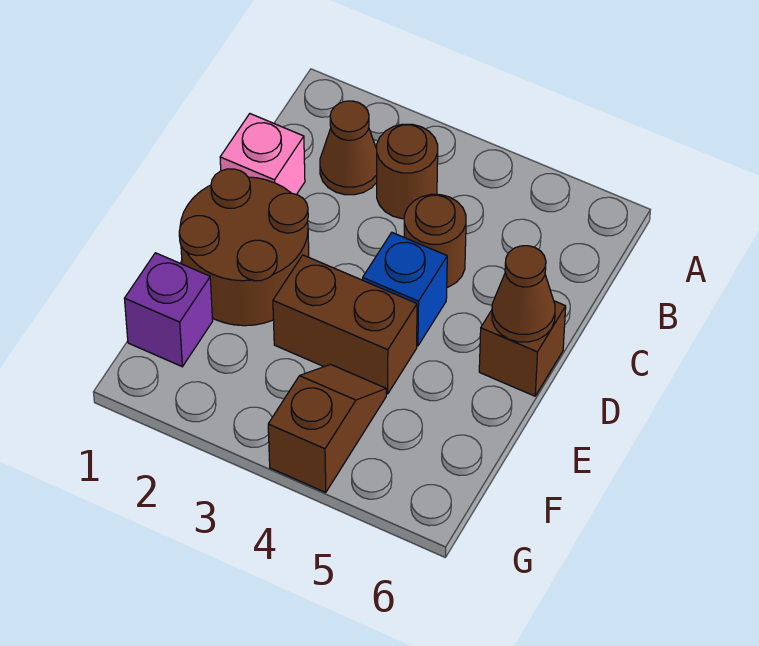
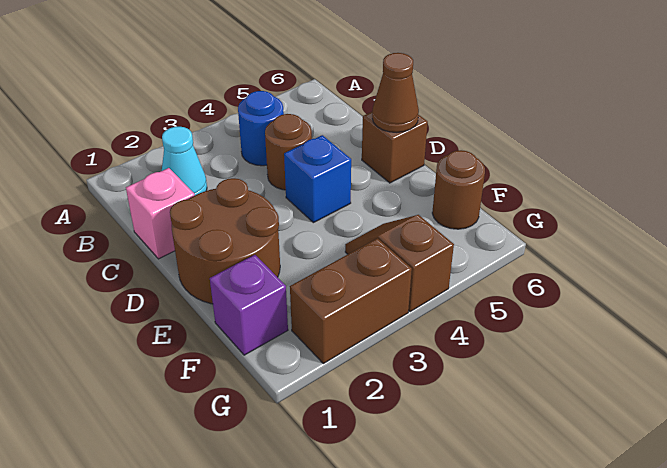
brown cone B2 level 1 -> cyan cone B2 level 1
brown round brick B3 level 1 -> brown round brick F6 level 1
none -> blue round brick B4 level 1
brown brick E3:E4 level 1 -> brown brick G2:G3 level 1

